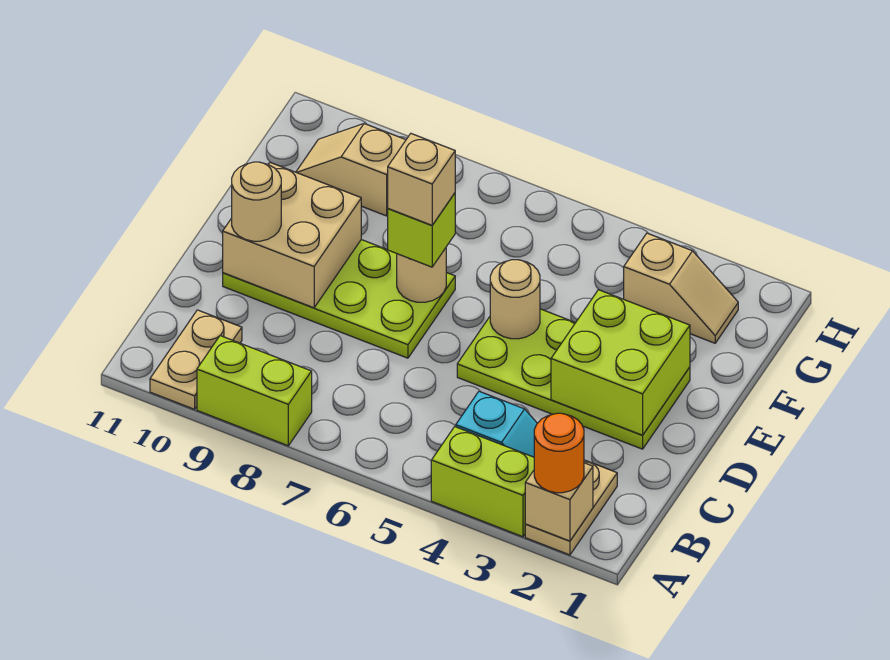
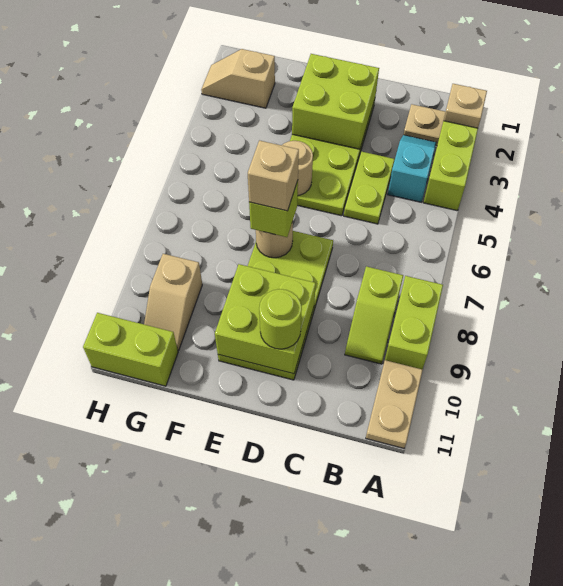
orange round brick A2 level 3 -> none
tan plate A10:B10 level 1 -> tan plate A10:A11 level 1
none -> lime slope B8:B9 level 1 top 8
none -> lime plate C4:C5 level 1
tan brick D9:E10 level 2 -> lime brick D9:E10 level 2
tan round brick D10 level 3 -> lime round brick D10 level 3
tan slope G2:G3 level 1 top 3 -> tan slope G2:H2 level 1 top G
none -> lime brick G11:H11 level 1

